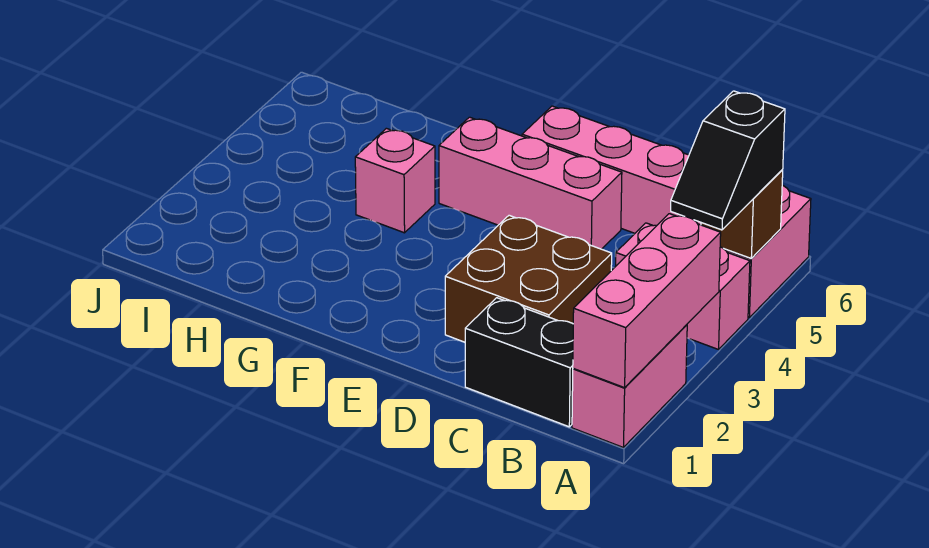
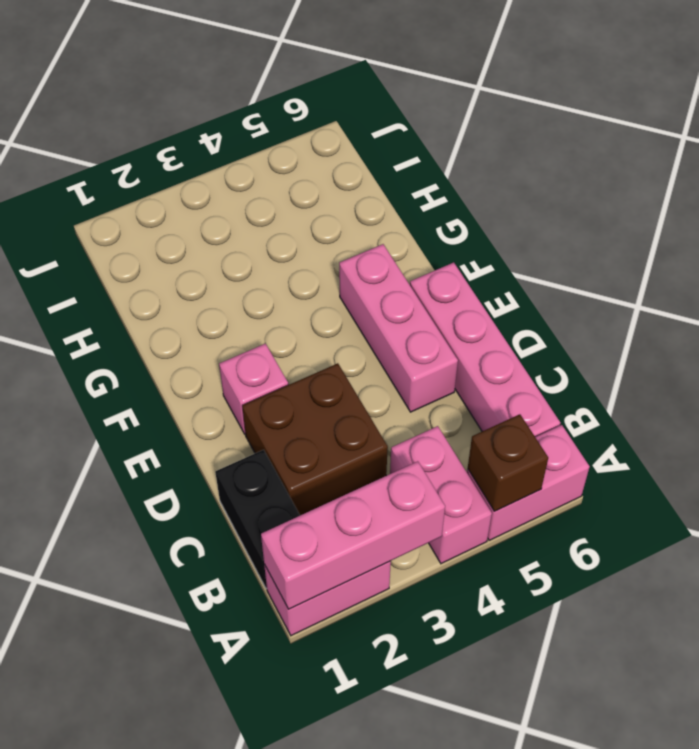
black slope A4:A5 level 3 top 5 -> none
pink brick G4 level 1 -> pink brick E2 level 1

